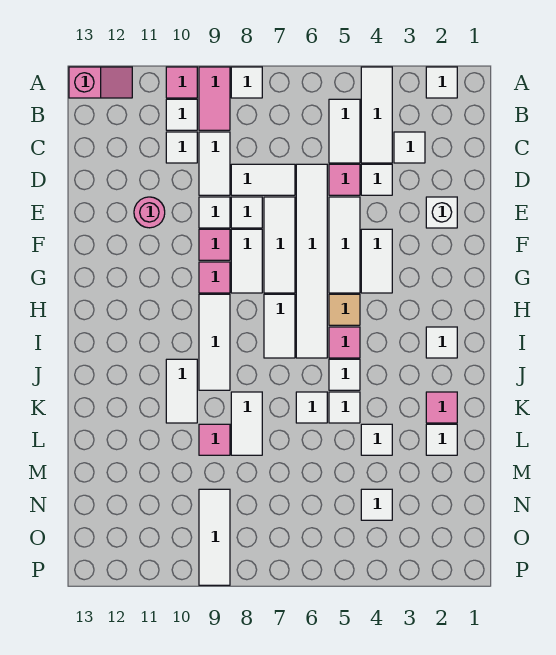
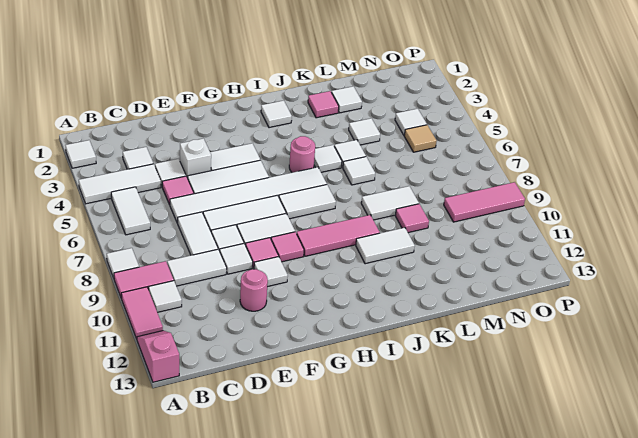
pink tile A10 level 1 -> pink tile A10:A11 level 1
white tile B5:C5 level 1 -> white tile B5:B6 level 1
white tile C10 level 1 -> white tile F10 level 1
white brick E2 level 1 -> white brick E4 level 1
tan tile H5 level 1 -> tan tile N5 level 1
white tile H9:J9 level 1 -> pink tile H9:J9 level 1
pink tile I5 level 1 -> pink round brick I5 level 1
white tile N9:P9 level 1 -> pink tile N9:P9 level 1

